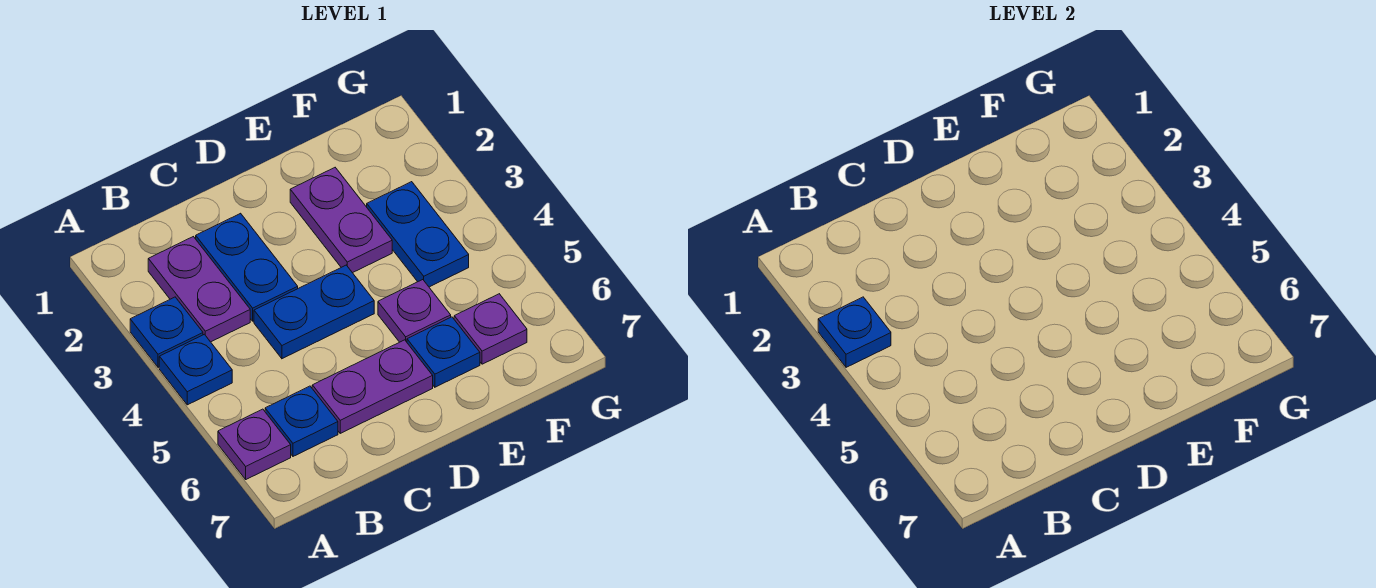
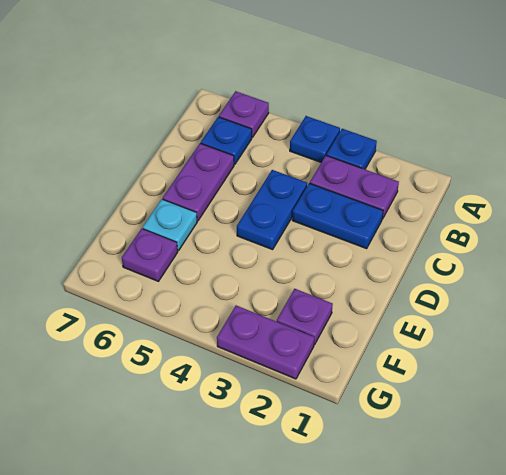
blue plate A3 level 2 -> none
purple plate E2:E3 level 1 -> purple plate G2:G3 level 1
purple plate E5 level 1 -> purple plate F2 level 1
blue plate E6 level 1 -> cyan plate E6 level 1
blue plate F3:F4 level 1 -> none

